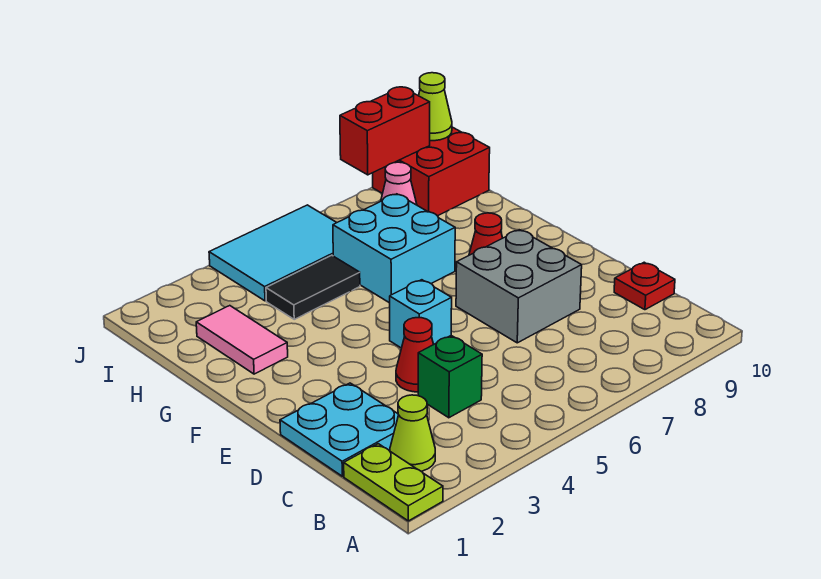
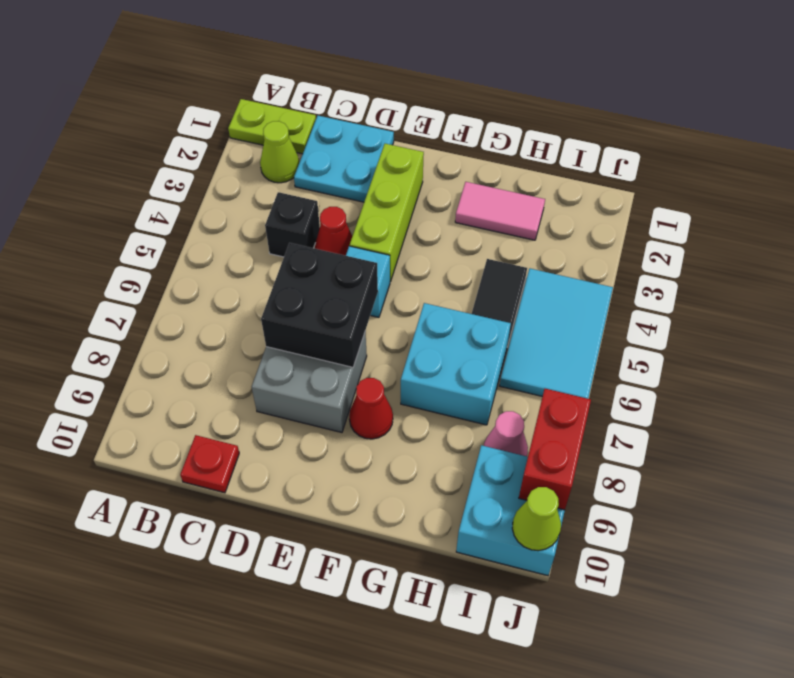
green brick C4 level 1 -> black brick C4 level 1
none -> black brick D6:E7 level 2
none -> lime brick E2:E4 level 1
red brick I9:J10 level 1 -> cyan brick I9:J10 level 1

